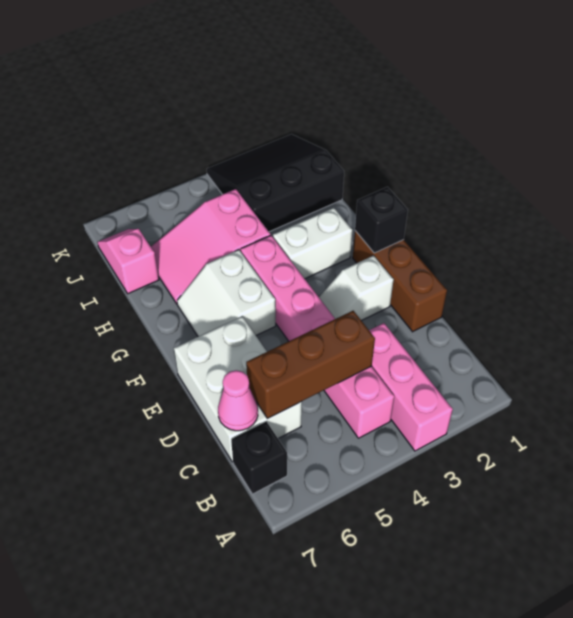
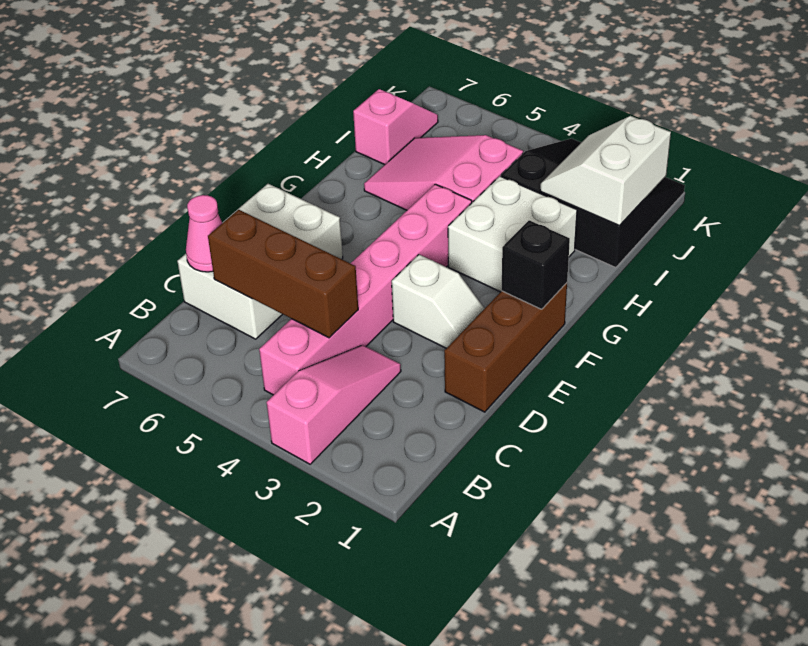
pink brick A3:C3 level 1 -> pink slope A3:C3 level 1 top A
black brick B7 level 1 -> none
white slope E2:E3 level 1 top 2 -> white slope E2:E3 level 1 top 3
white slope F5:G6 level 1 top 5 -> white slope I1:J2 level 2 top 1
white brick G2:G3 level 1 -> white brick G2:H3 level 1

